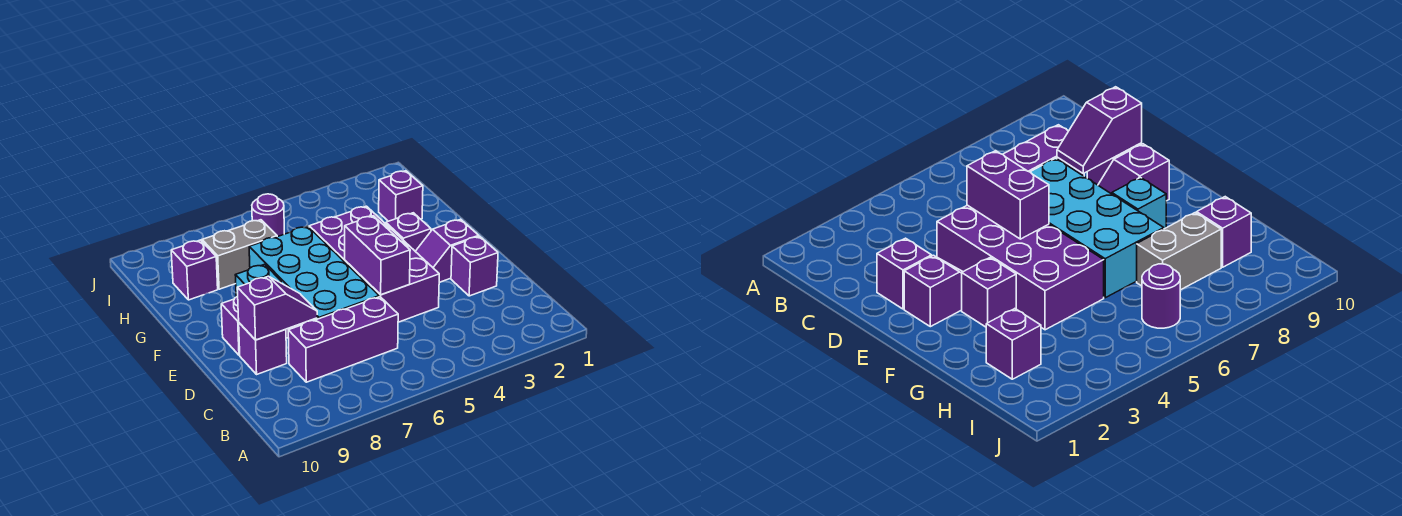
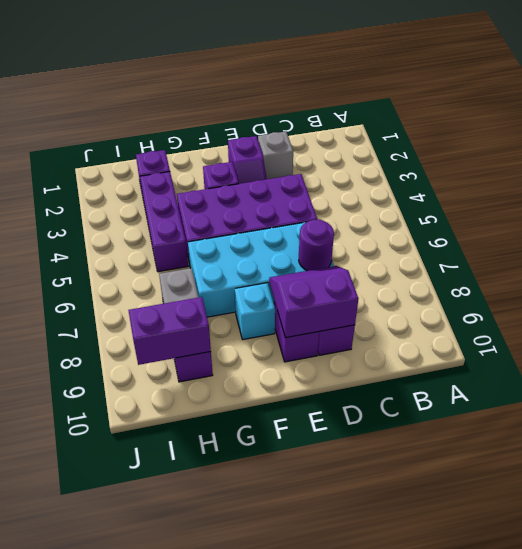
purple brick C6:C8 level 1 -> purple brick H3:H5 level 1
purple brick D2 level 1 -> grey brick D2 level 1
purple brick D5:E5 level 2 -> purple brick H9:I9 level 2
purple slope D8:D9 level 2 top 9 -> purple slope D8:E9 level 2 top 9
purple round brick I6 level 1 -> purple round brick D7 level 2

